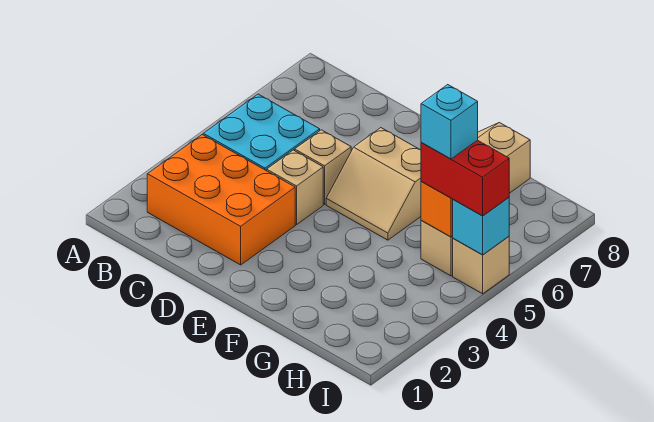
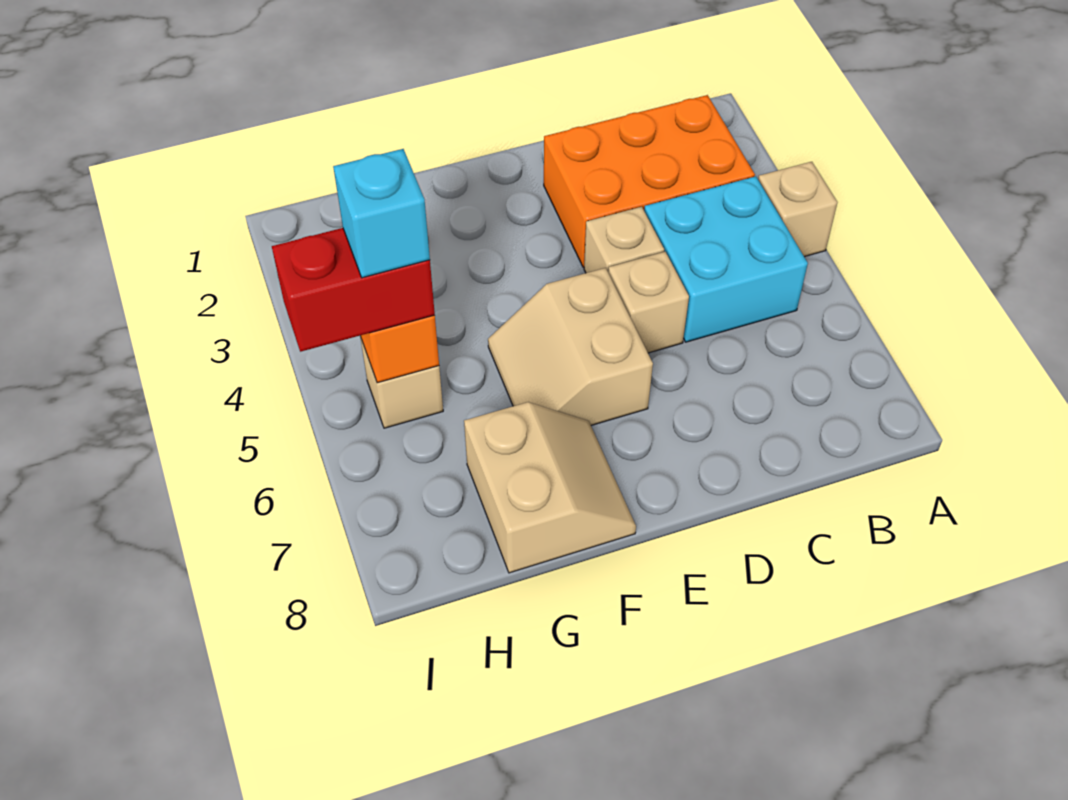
tan slope E5:F6 level 1 top 6 -> tan slope E5:F6 level 1 top E
tan brick I5 level 1 -> tan brick A4 level 1
cyan brick I5 level 2 -> none

